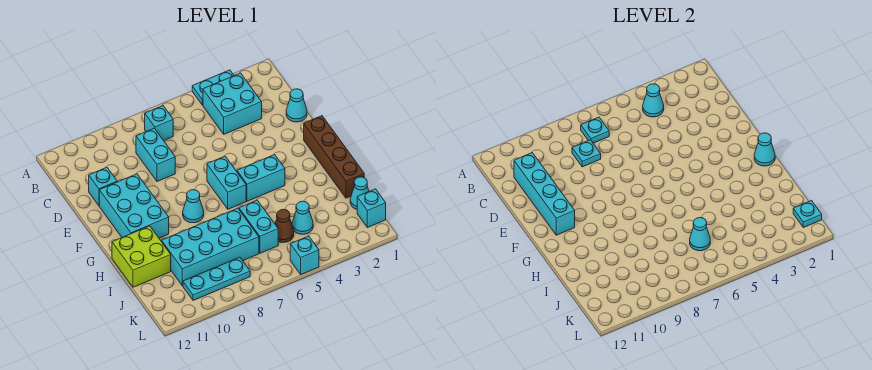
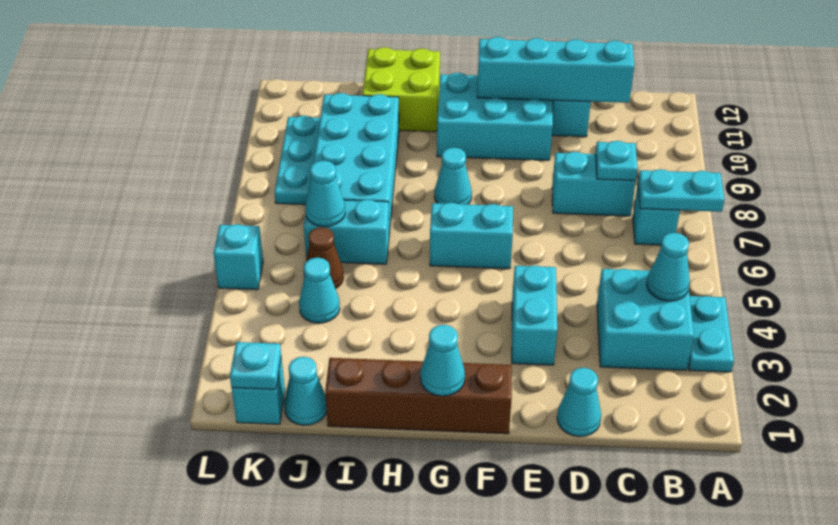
cyan plate B7 level 2 -> cyan plate A7:B7 level 2
cyan brick G4:G5 level 1 -> cyan brick E3:E4 level 1

